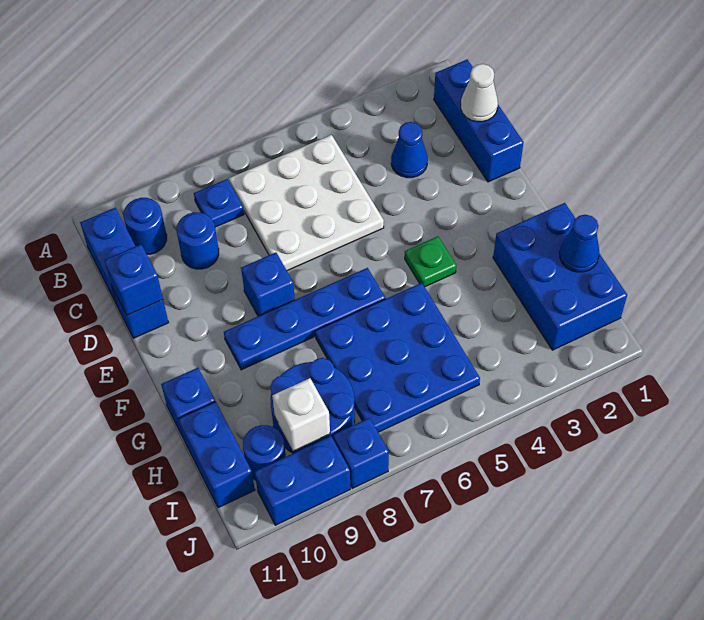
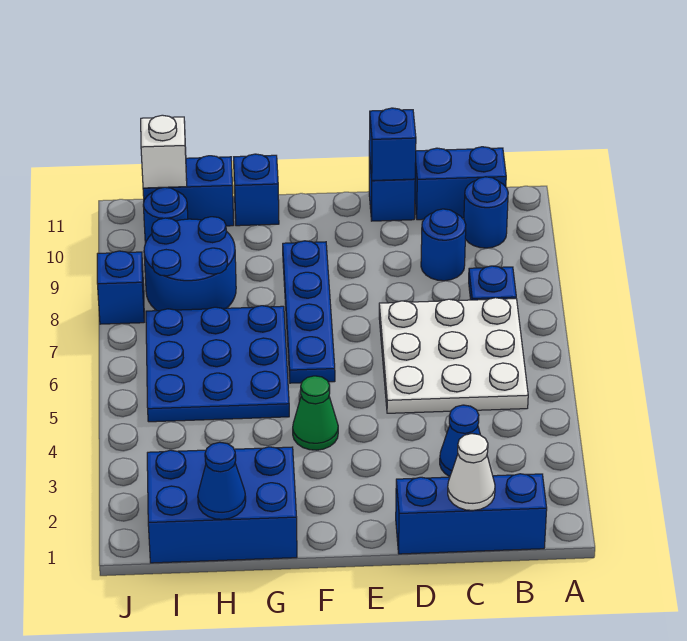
blue brick E8 level 1 -> none
green plate F4 level 1 -> green cone F4 level 1
white brick I9 level 2 -> white brick I11 level 2
blue brick J9:J10 level 1 -> none

